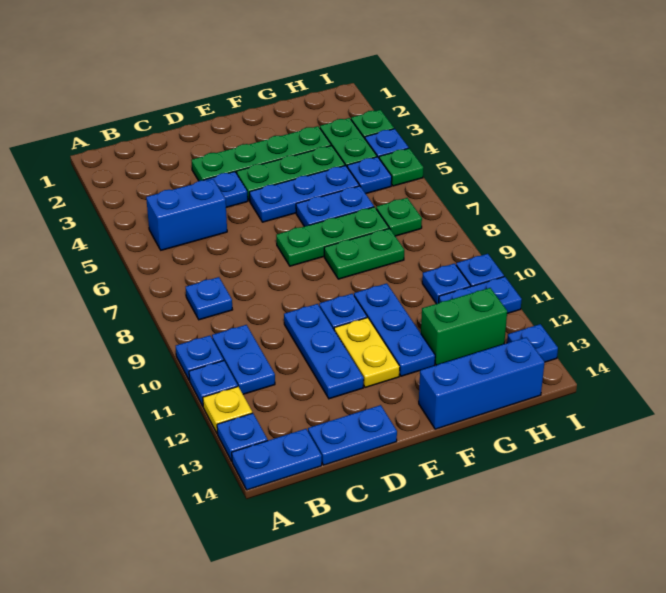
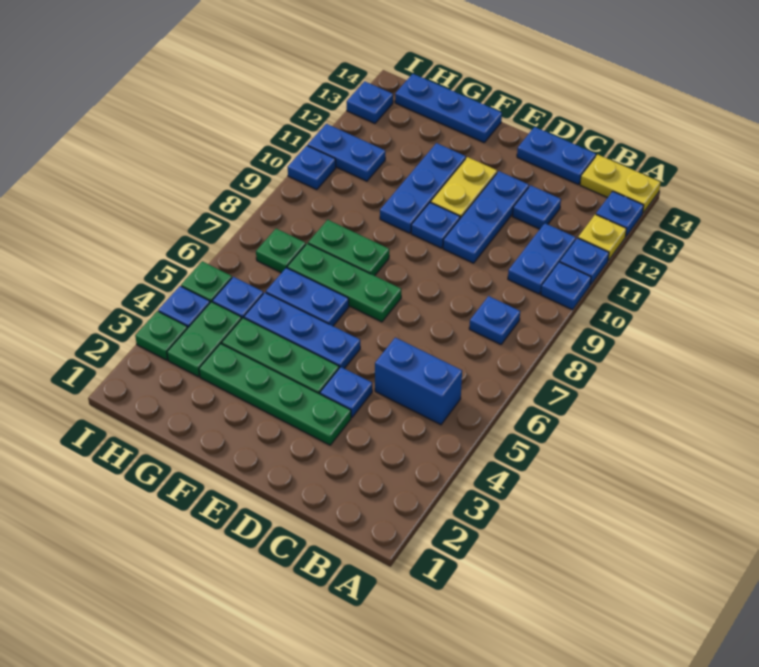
blue plate A14:B14 level 1 -> yellow plate A14:B14 level 1
blue brick F14:H14 level 1 -> blue plate F14:H14 level 1
green brick G12:H12 level 1 -> none
blue plate H10 level 1 -> blue plate C12 level 1

